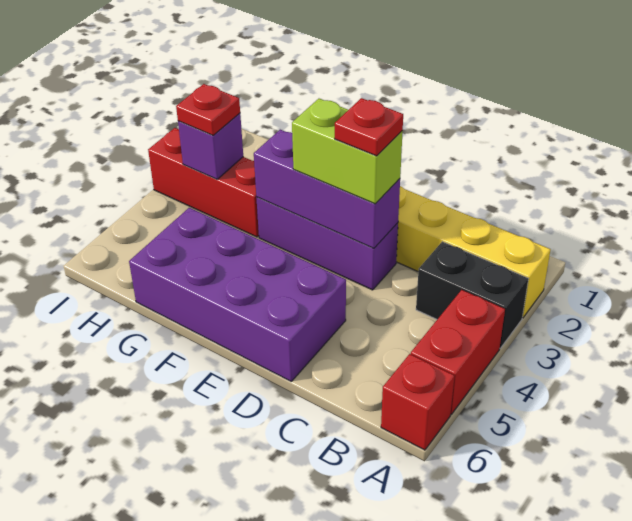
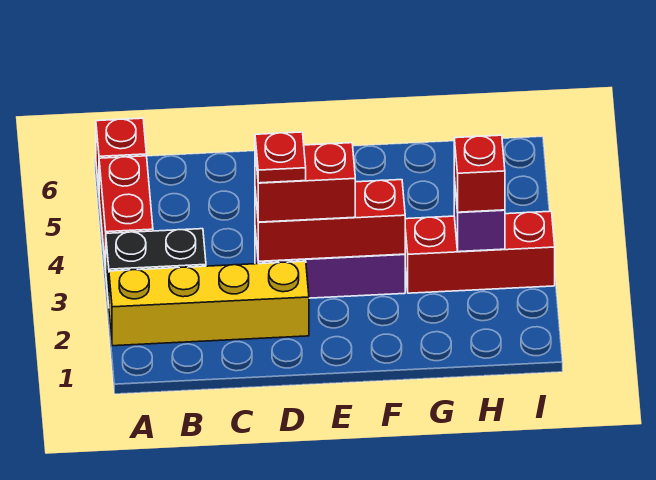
purple brick D3:F3 level 2 -> red brick D3:F3 level 2
lime brick D3:E3 level 3 -> red brick D3:E3 level 3
purple brick D5:G6 level 1 -> none
red plate H3 level 3 -> red brick H3 level 3

